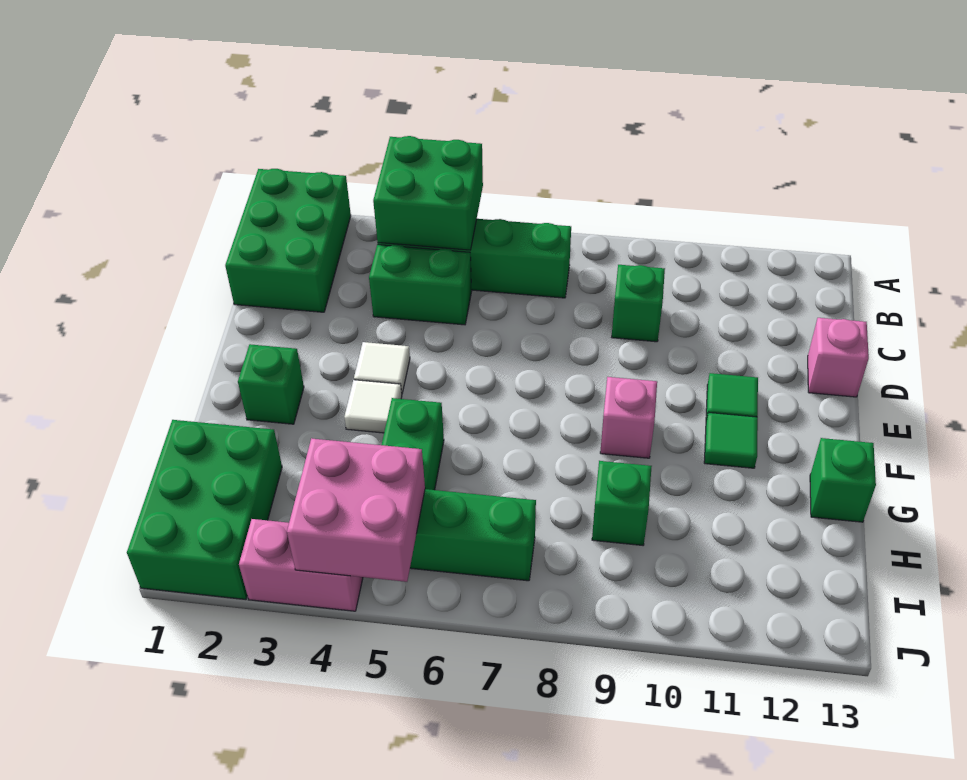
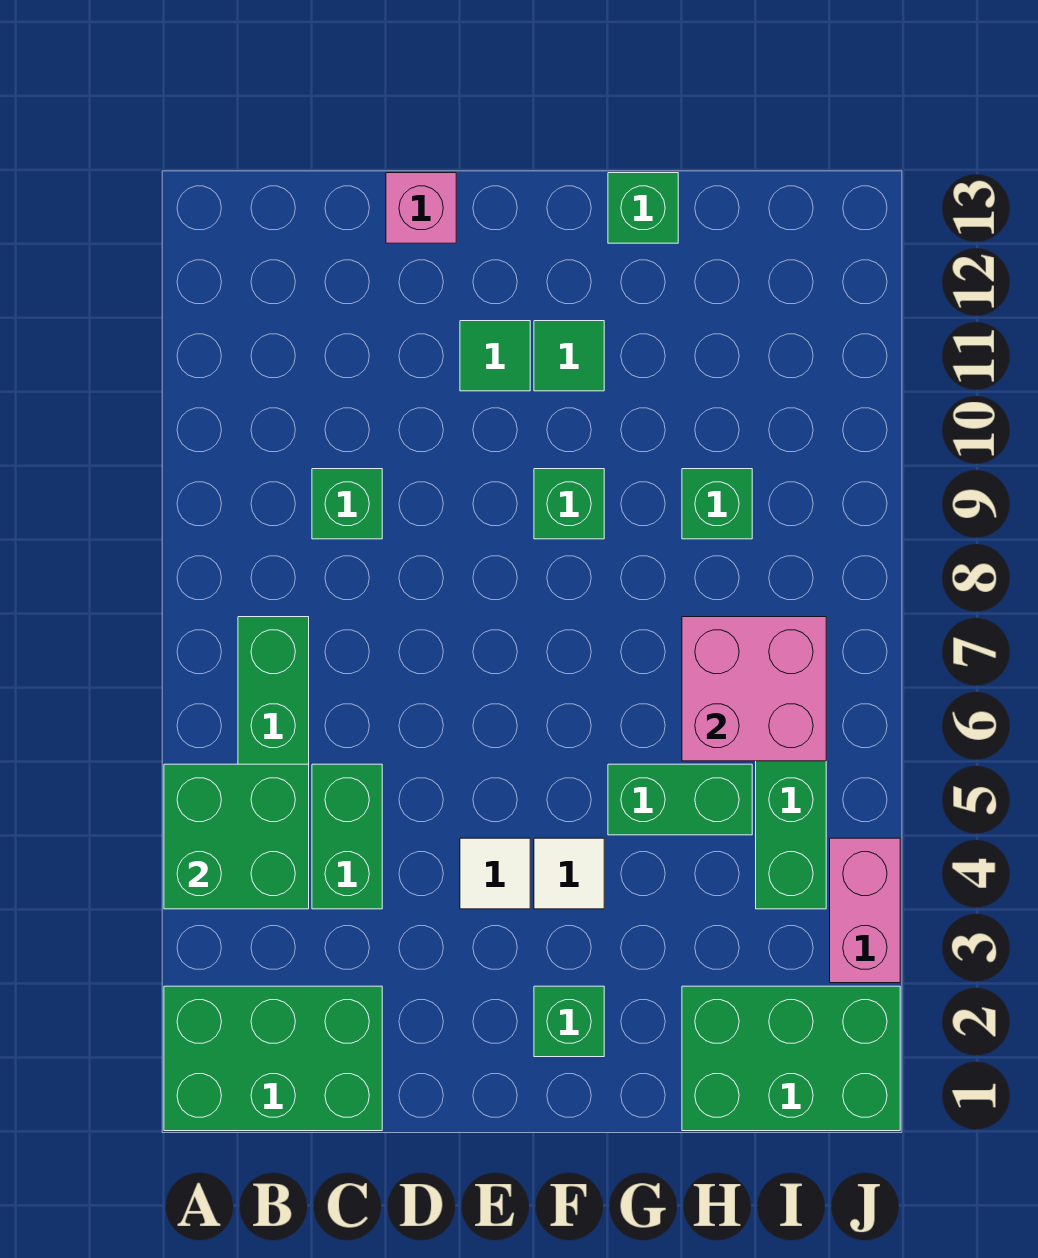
pink brick F9 level 1 -> green brick F9 level 1
pink brick I4:J5 level 2 -> pink brick H6:I7 level 2

